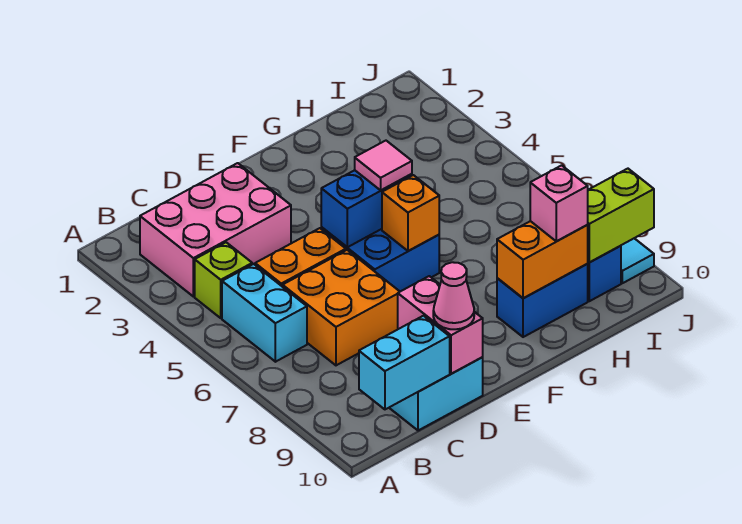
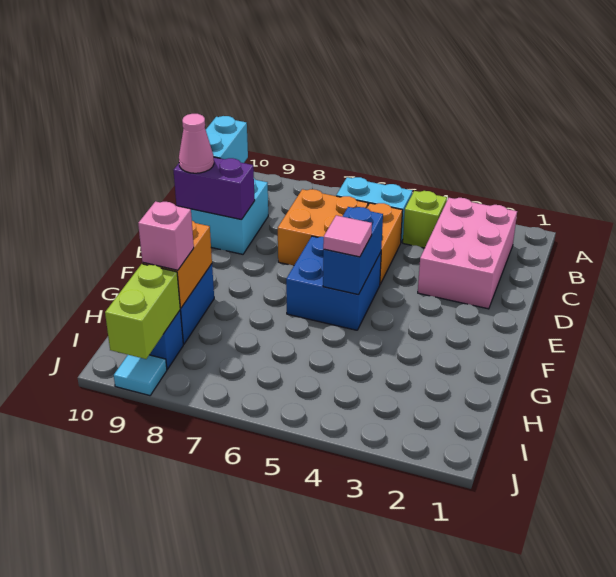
pink brick D9:D10 level 2 -> purple brick D9:D10 level 2
orange brick F6 level 2 -> none

